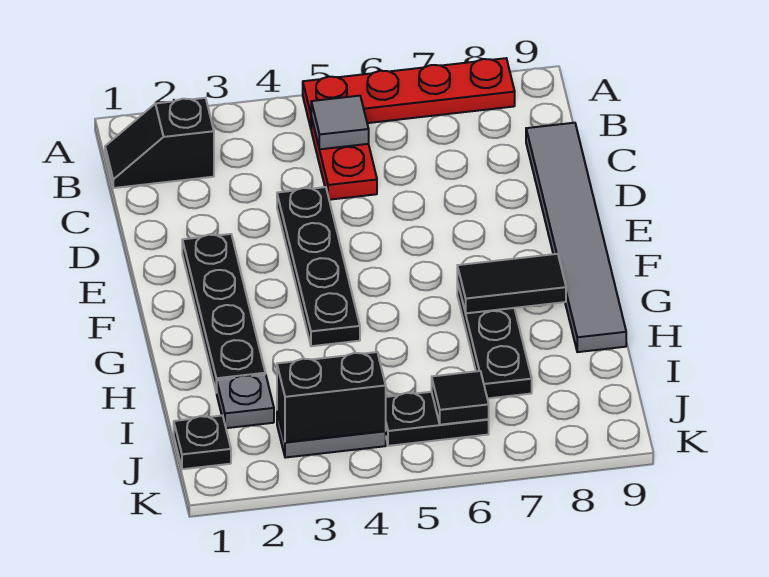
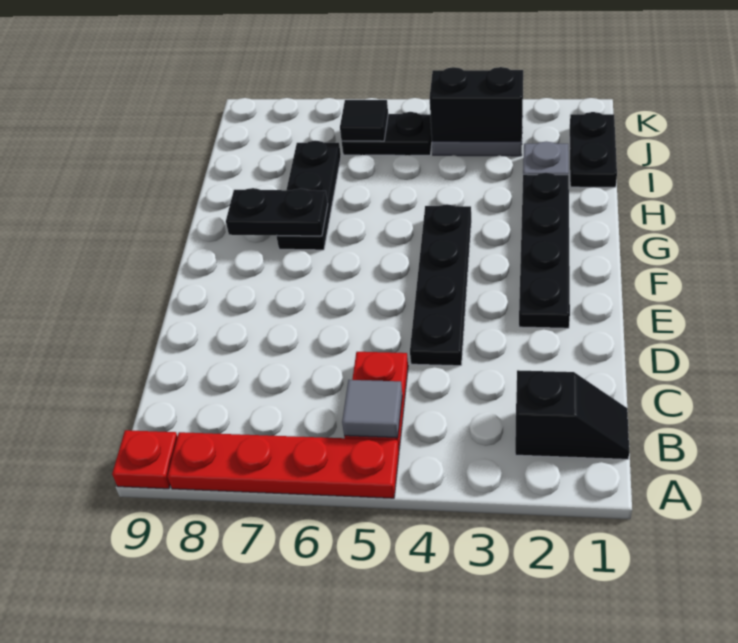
none -> red plate A9 level 1
grey tile C9:H9 level 1 -> none
black tile G7:G8 level 2 -> black plate G7:G8 level 2
black plate J1 level 1 -> black plate I1:J1 level 1

